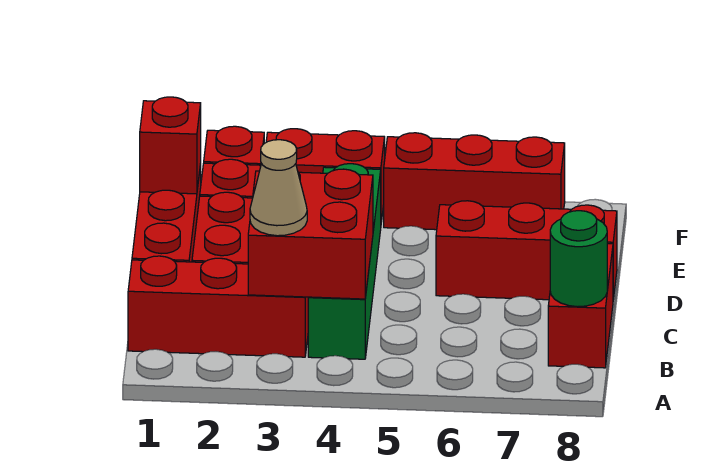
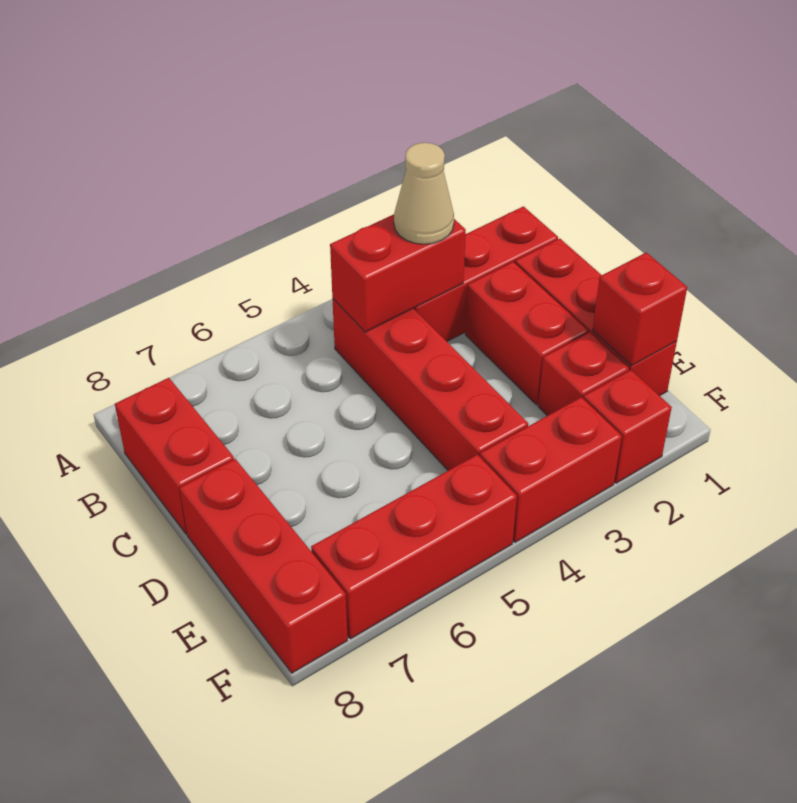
red brick B3:C4 level 2 -> red brick B3:B4 level 2
green brick B4:E4 level 1 -> red brick B4:E4 level 1
green round brick B8 level 2 -> none
red brick D6:D8 level 1 -> red brick D8:F8 level 1

